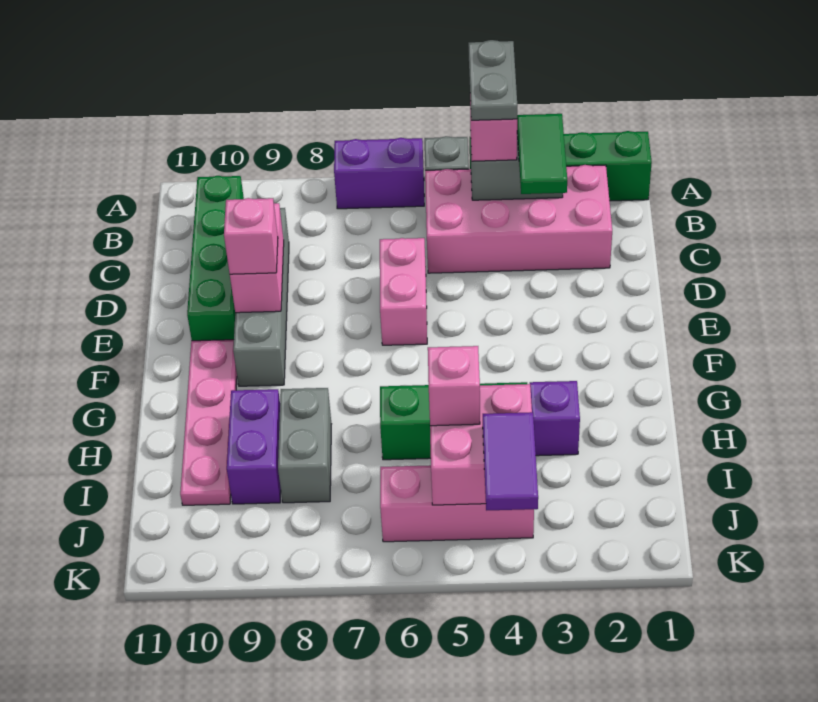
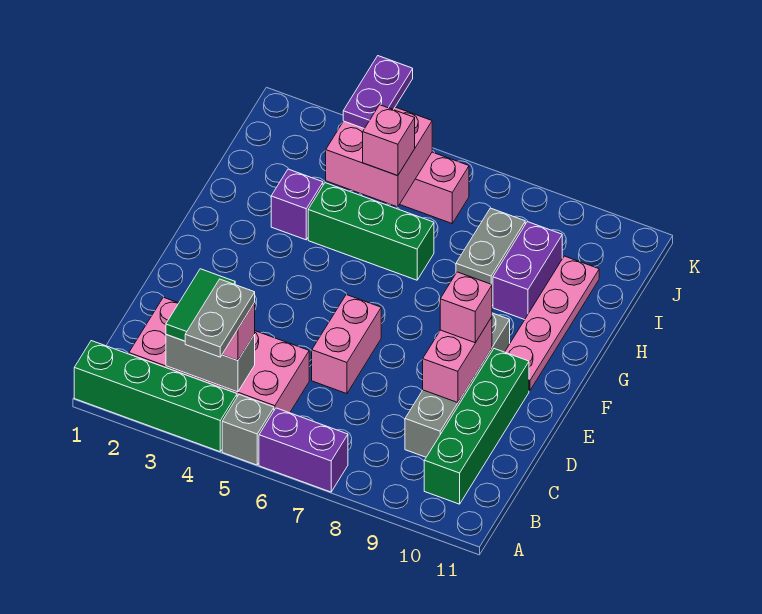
purple tile J4:K4 level 3 -> purple plate J4:K4 level 3

